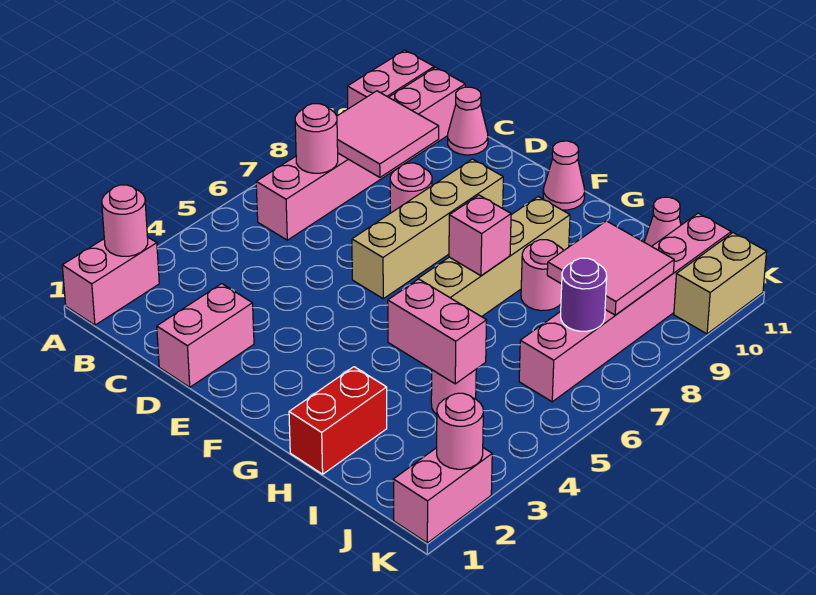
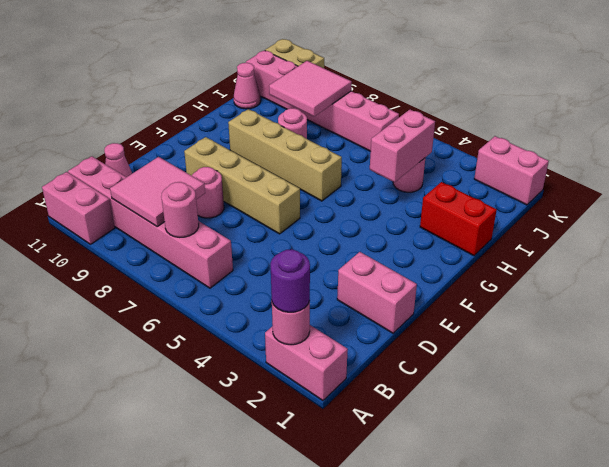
pink cone F11 level 1 -> none
pink brick G7 level 2 -> none
purple round brick J7 level 2 -> purple round brick A2 level 3
pink round brick K2 level 2 -> none

